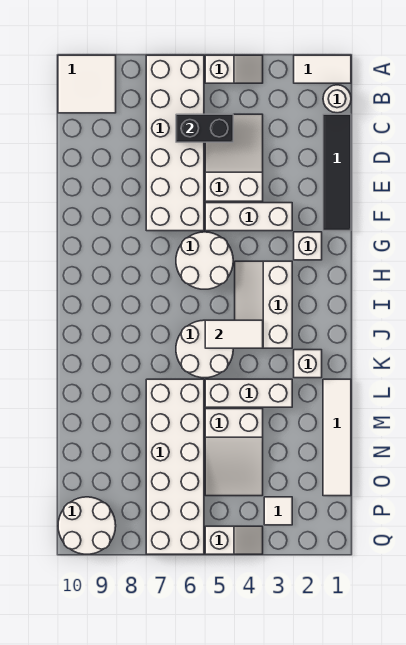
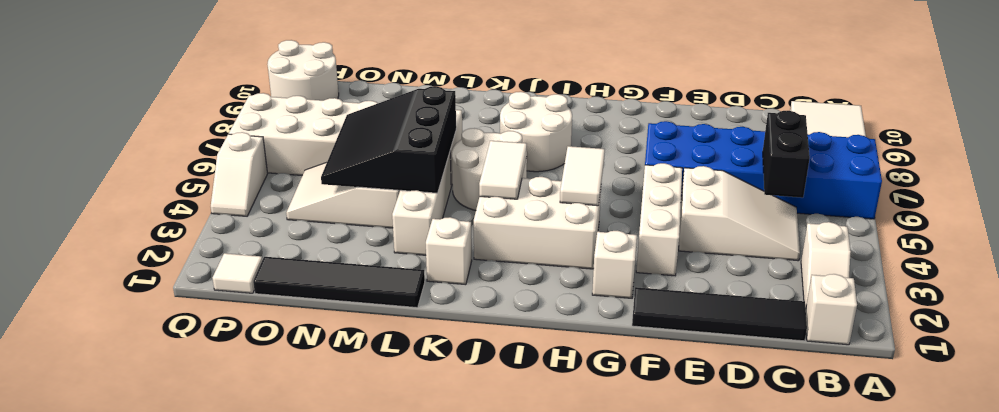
white tile A1:A2 level 1 -> white tile H4:H5 level 2
white slope A4:A5 level 1 top 5 -> white slope B2:B3 level 1 top 3
white brick A6:F7 level 1 -> blue brick A6:F7 level 1
white round brick B1 level 1 -> white brick B1 level 1
white round brick G5:H6 level 1 -> white round brick I7:J8 level 1
white slope H3:J4 level 1 top 3 -> white brick H3:J4 level 1
white tile L1:O1 level 1 -> black tile L1:O1 level 1
none -> black slope L4:N6 level 2 top L
white tile P3 level 1 -> white tile P1 level 1

